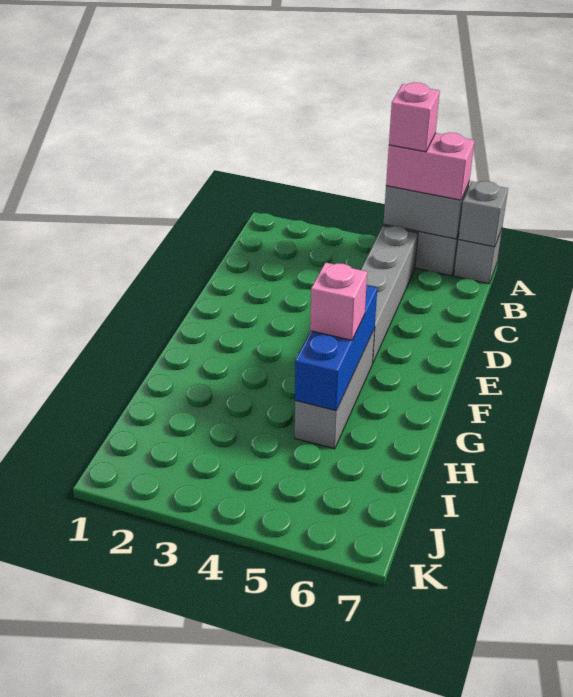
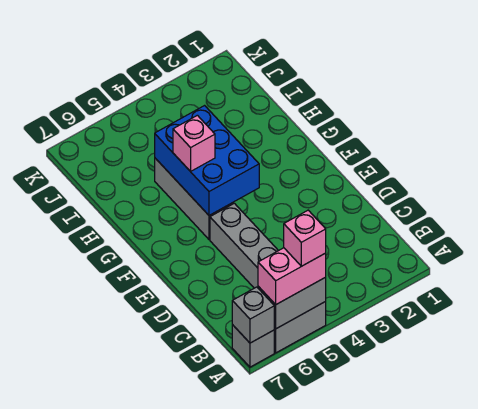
blue brick F5:H5 level 2 -> blue brick F4:H5 level 2

